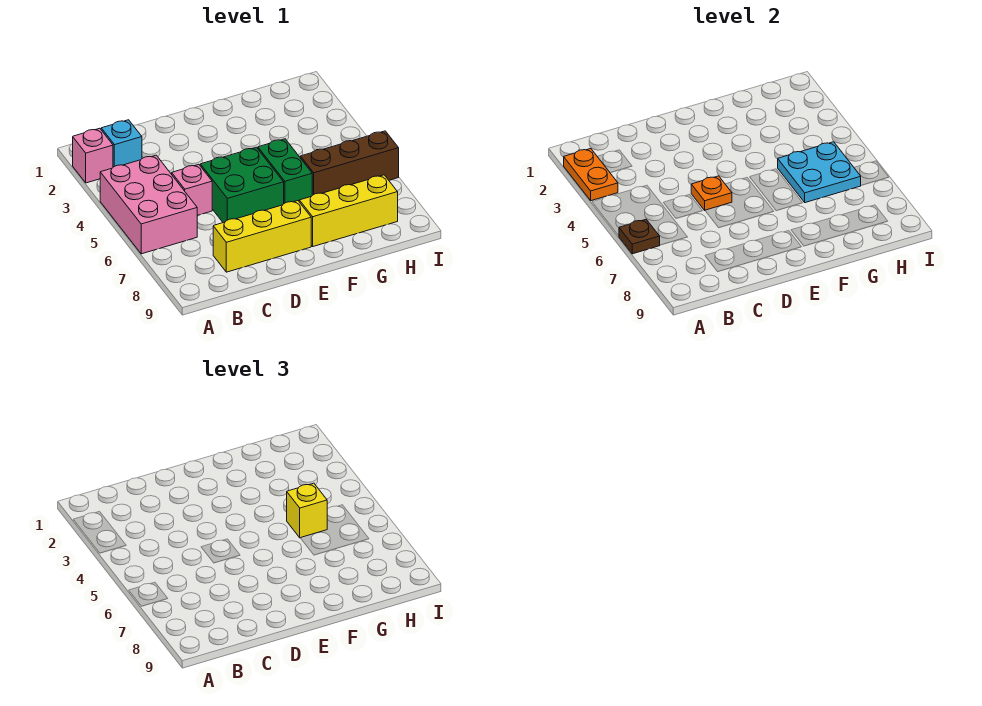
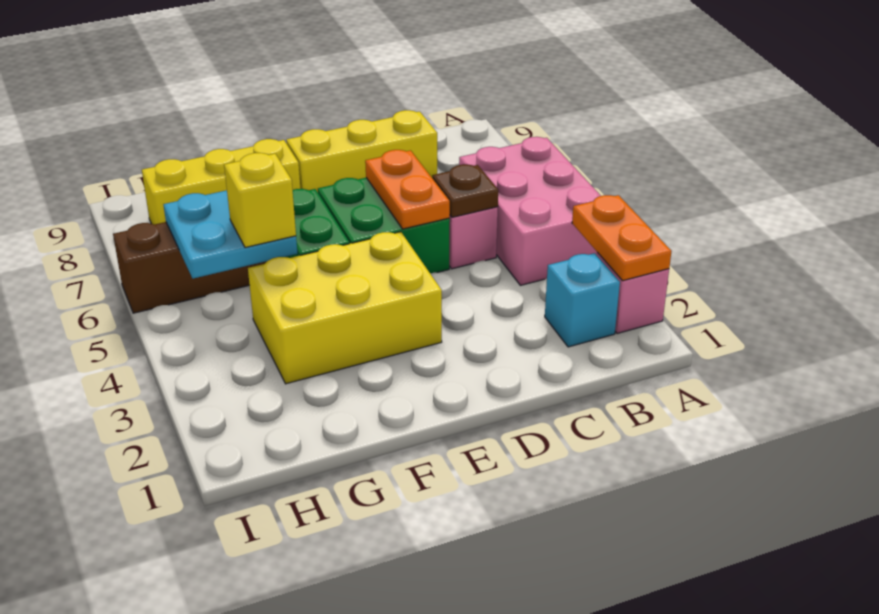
brown plate A6 level 2 -> brown plate C5 level 2
orange plate D5 level 2 -> orange plate D5:D6 level 2
none -> yellow brick E3:G4 level 1

